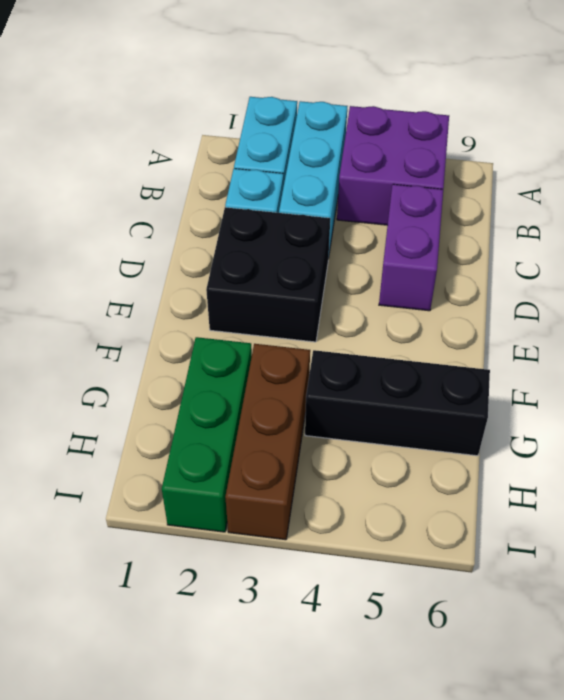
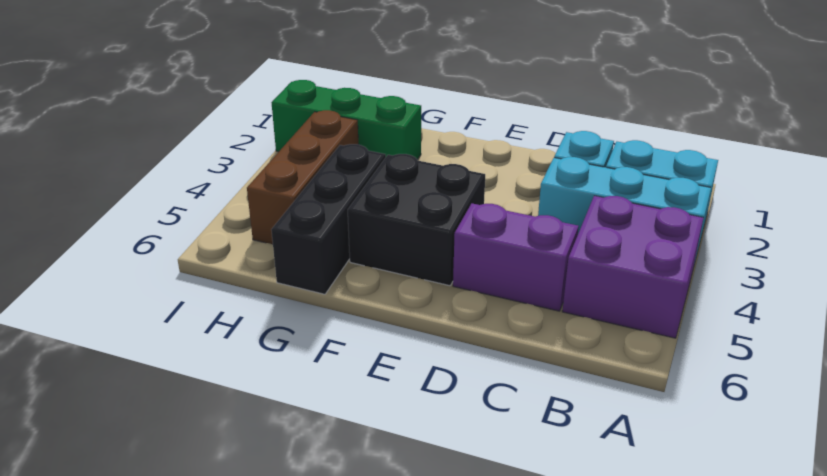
black brick D2:E3 level 1 -> black brick E4:F5 level 1
brown brick G3:I3 level 1 -> brown brick H3:H5 level 1

